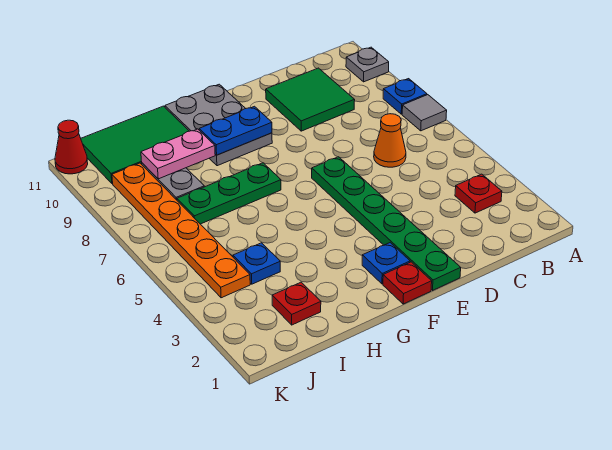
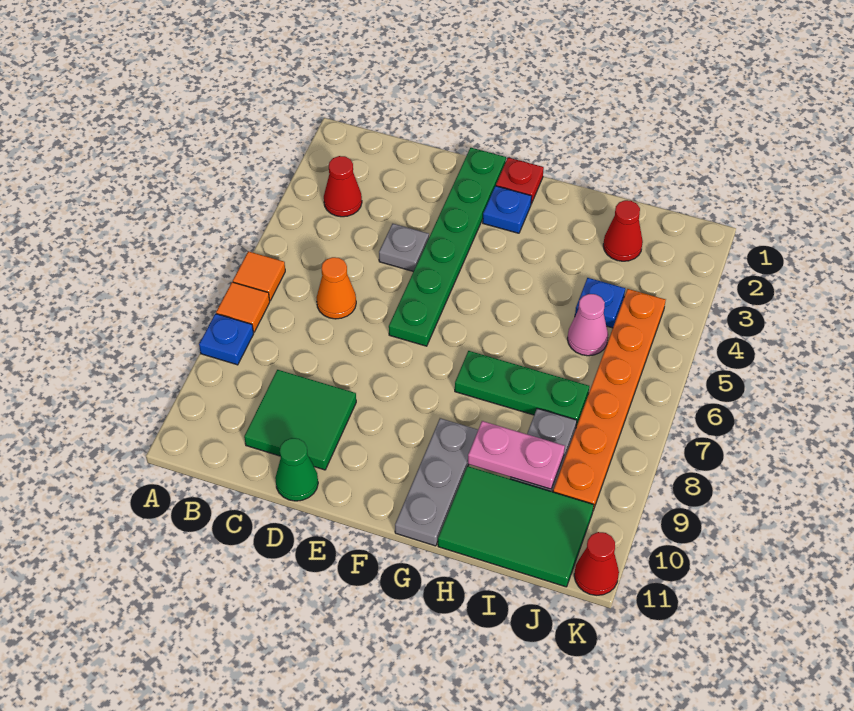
none -> orange tile A6 level 1
grey tile A7 level 1 -> orange tile A7 level 1
grey plate A10 level 1 -> grey plate D4 level 1
red plate B3 level 1 -> red cone B3 level 1
none -> green cone D11 level 1
grey plate F9:G11 level 1 -> grey plate G9:G11 level 1
blue plate F9:G9 level 2 -> none
red plate I2 level 1 -> red cone I2 level 1
none -> pink cone I5 level 1

